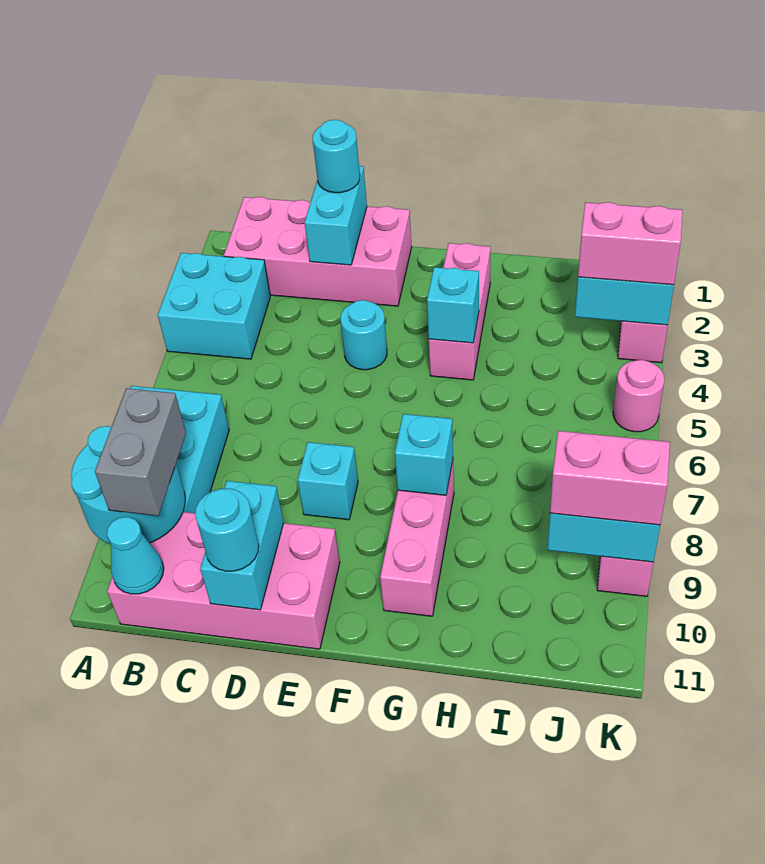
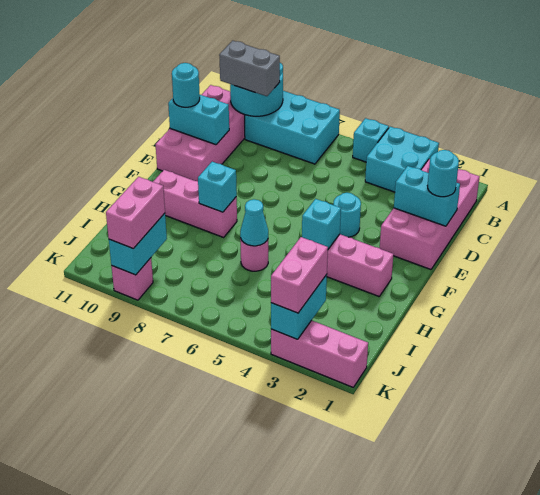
cyan cone B11 level 2 -> cyan cone H6 level 2
cyan brick E8 level 1 -> cyan brick A5 level 1
pink round brick K5 level 1 -> pink round brick H6 level 1

